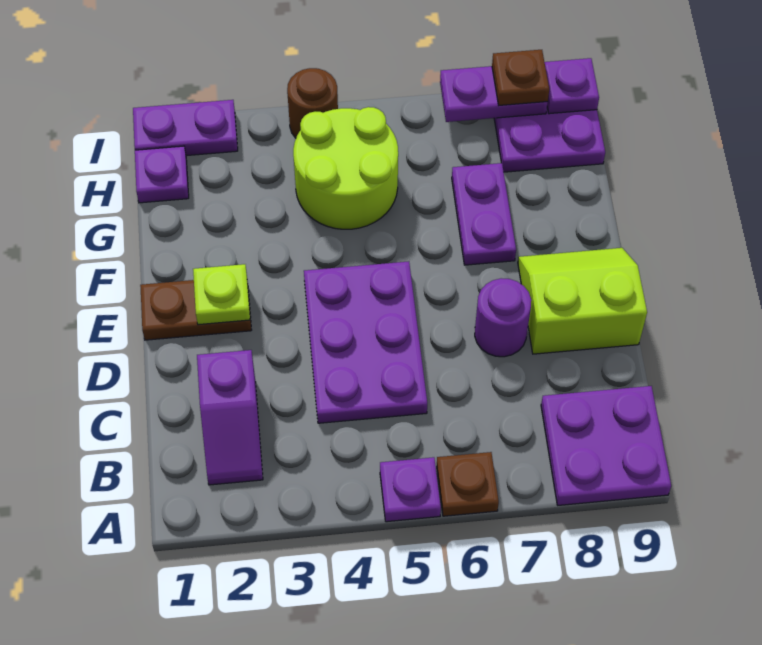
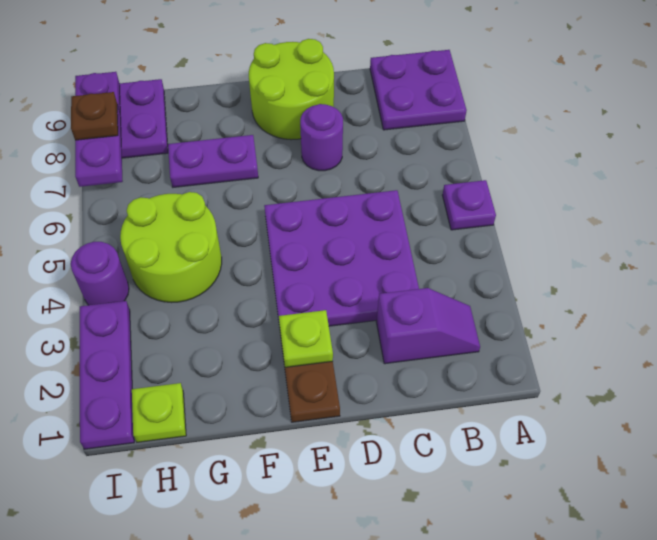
brown plate A6 level 1 -> none
purple plate C4:E5 level 1 -> purple plate C3:E5 level 1
lime slope D8:E9 level 1 top D -> lime round brick D8:E9 level 1
purple plate H1 level 1 -> lime plate H1 level 1
purple plate I1:I2 level 1 -> purple plate I1:I3 level 1
brown round brick I4 level 1 -> purple round brick I4 level 1

